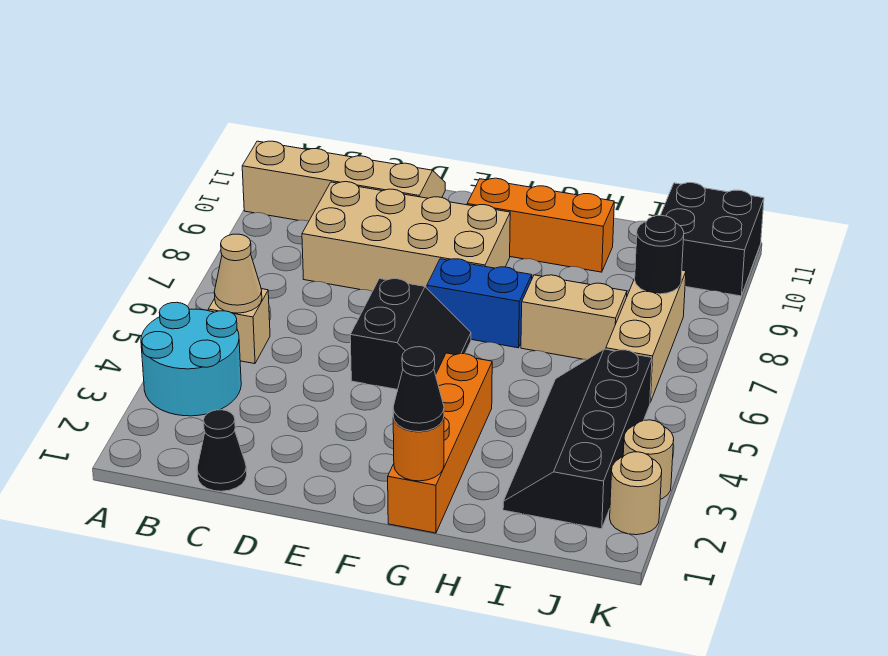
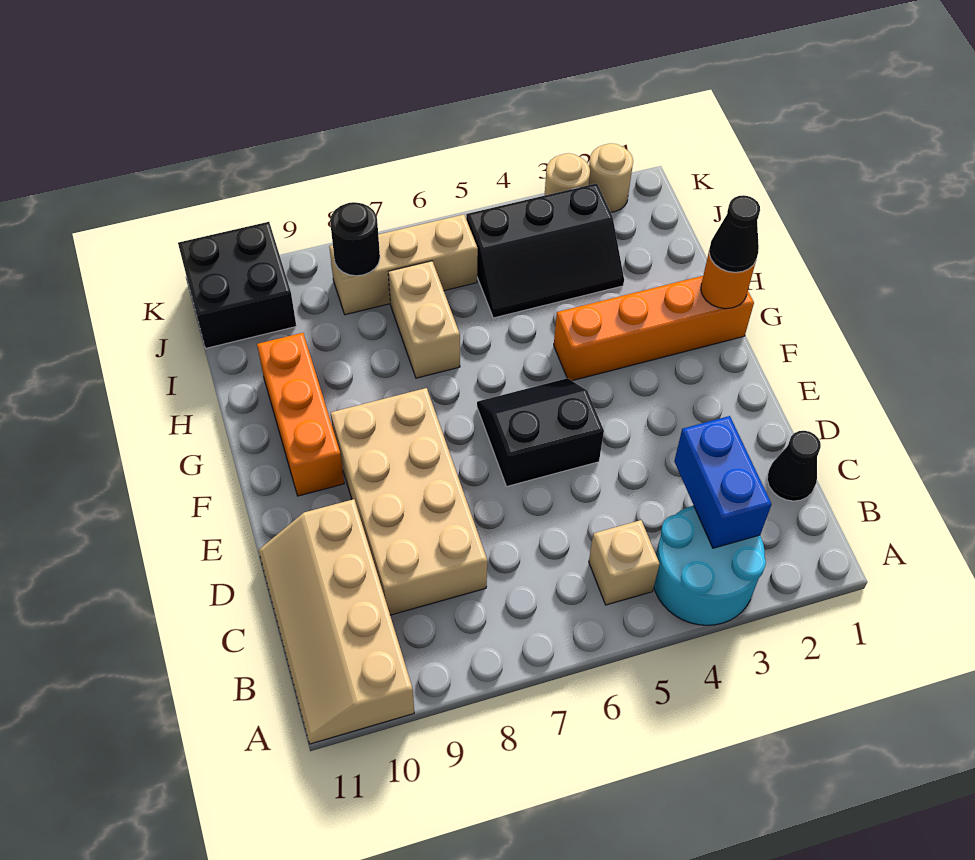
tan cone B5 level 2 -> none
blue brick F7:G7 level 1 -> blue brick B3:C3 level 2
black slope I2:J5 level 1 top J -> black slope I3:J5 level 1 top J

